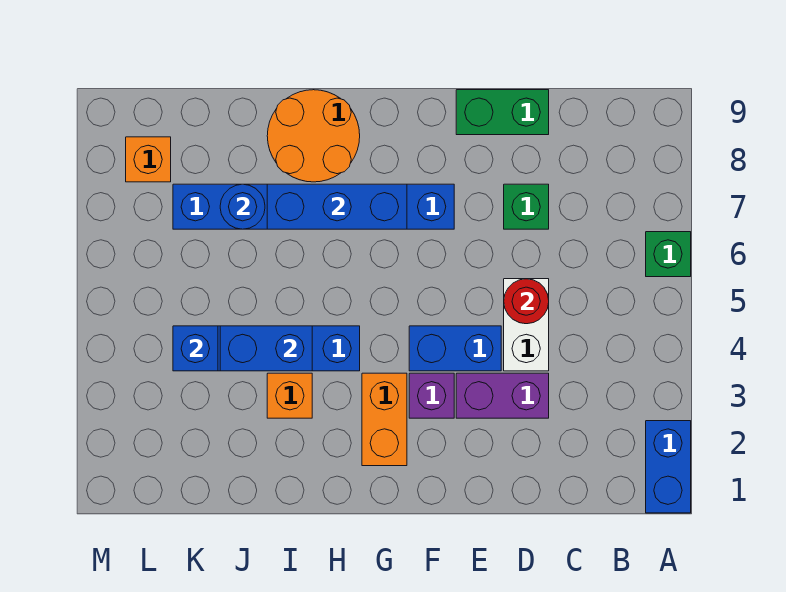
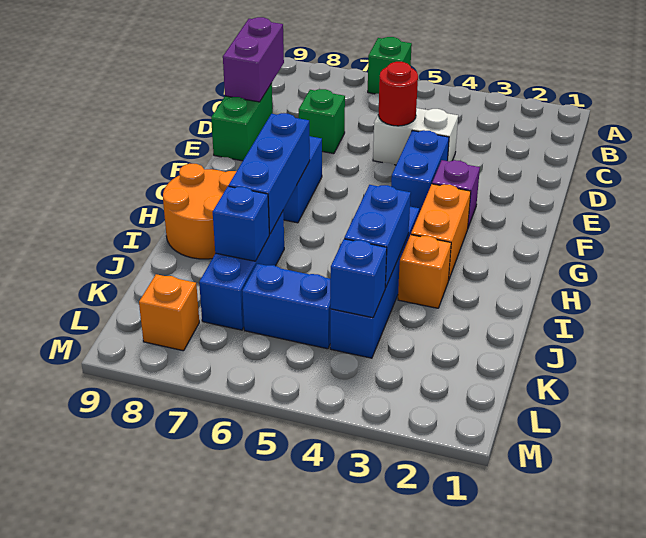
blue brick A1:A2 level 1 -> blue brick K5:K6 level 1
purple brick D3:E3 level 1 -> purple brick C9:D9 level 2
orange brick G2:G3 level 1 -> orange brick G3:H3 level 1
blue round brick J7 level 2 -> blue brick J7 level 2

